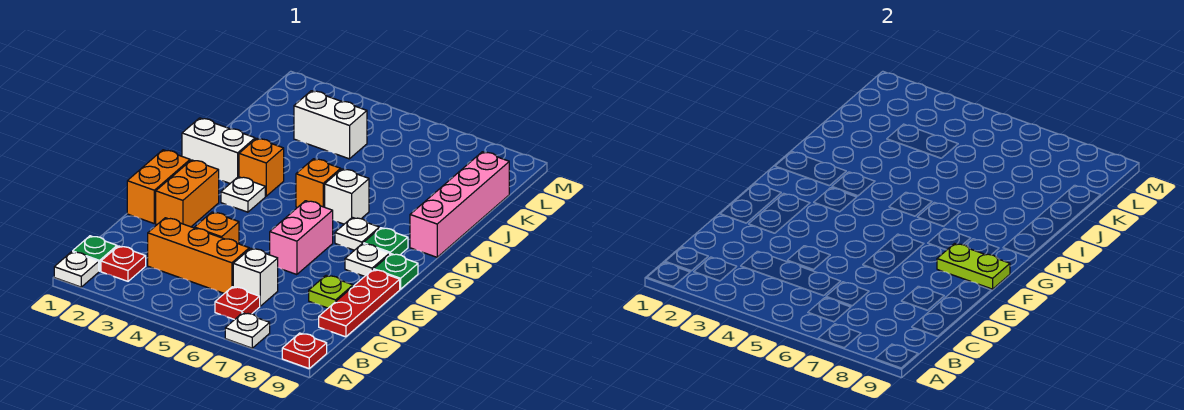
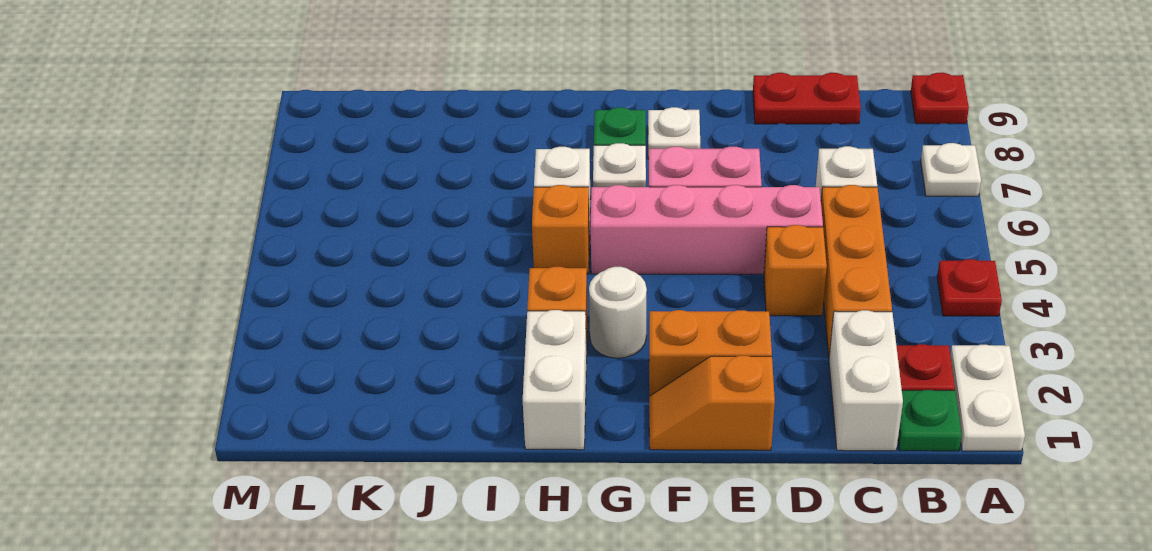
white plate A1 level 1 -> white plate A1:A2 level 1
red plate B6 level 1 -> red plate A4 level 1
red plate C9:E9 level 1 -> red plate C9:D9 level 1
lime plate D8 level 1 -> none
orange brick E1:F1 level 1 -> orange slope E1:F1 level 1 top E
lime plate F8:F9 level 2 -> none
green plate F9 level 1 -> none
white plate G3 level 1 -> white round brick G3 level 1
pink brick H9:K9 level 1 -> pink brick D5:G5 level 1
white brick K3:K4 level 1 -> white brick C1:C2 level 1

